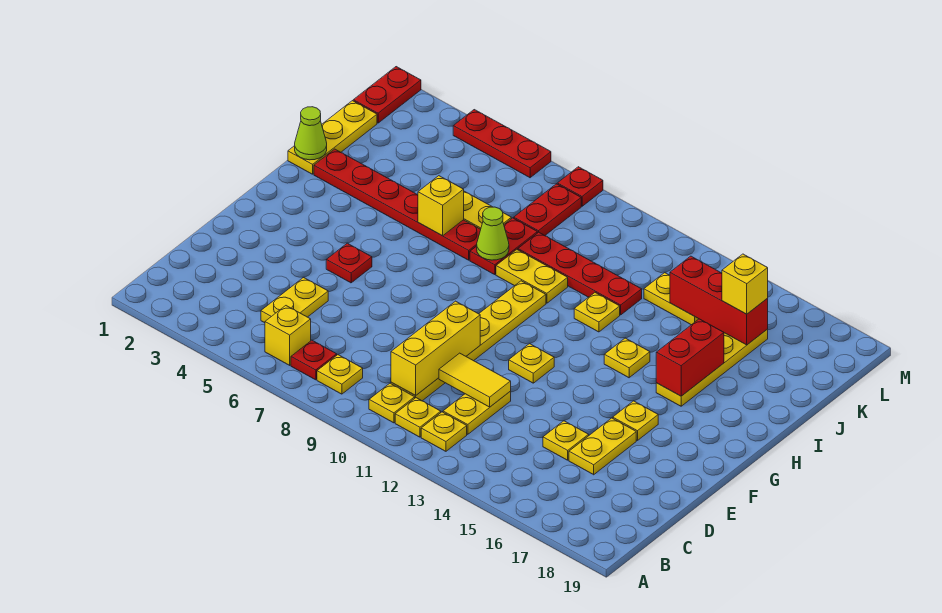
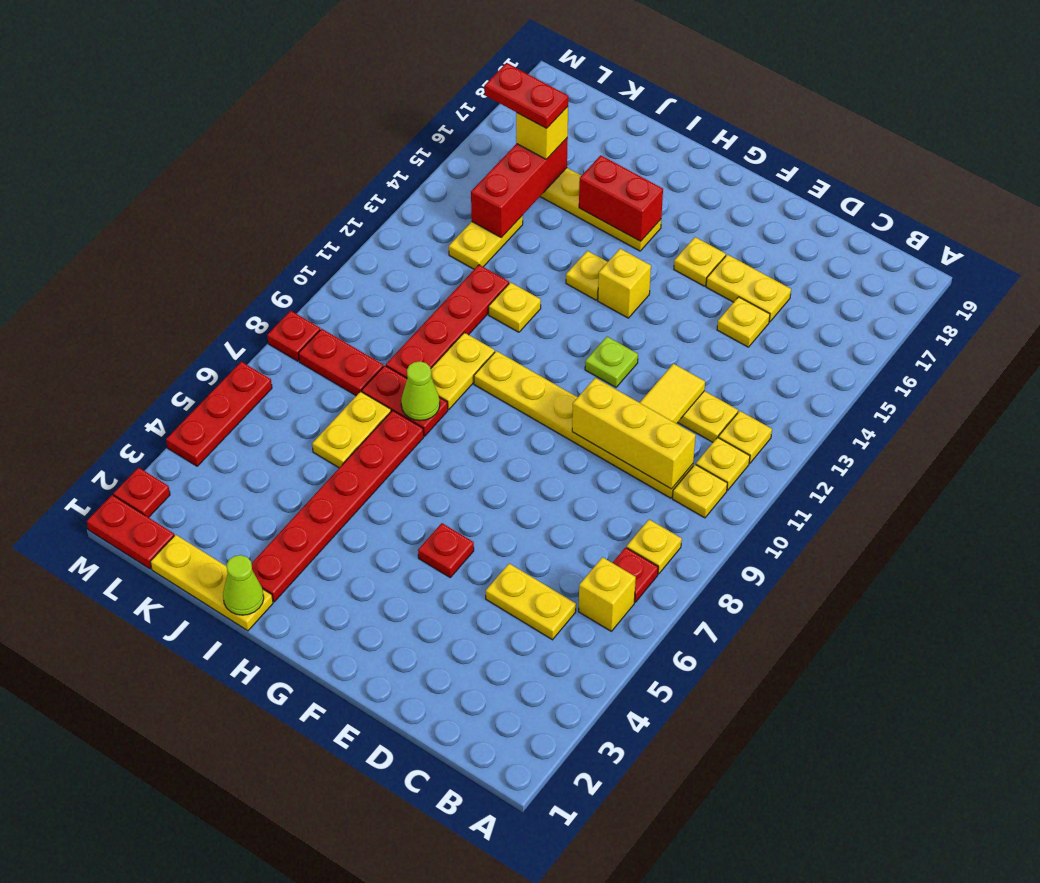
yellow plate F12 level 1 -> lime plate F12 level 1
yellow brick I6 level 2 -> yellow brick G14 level 1
none -> red plate K16:L16 level 4
none -> red plate M2 level 1

